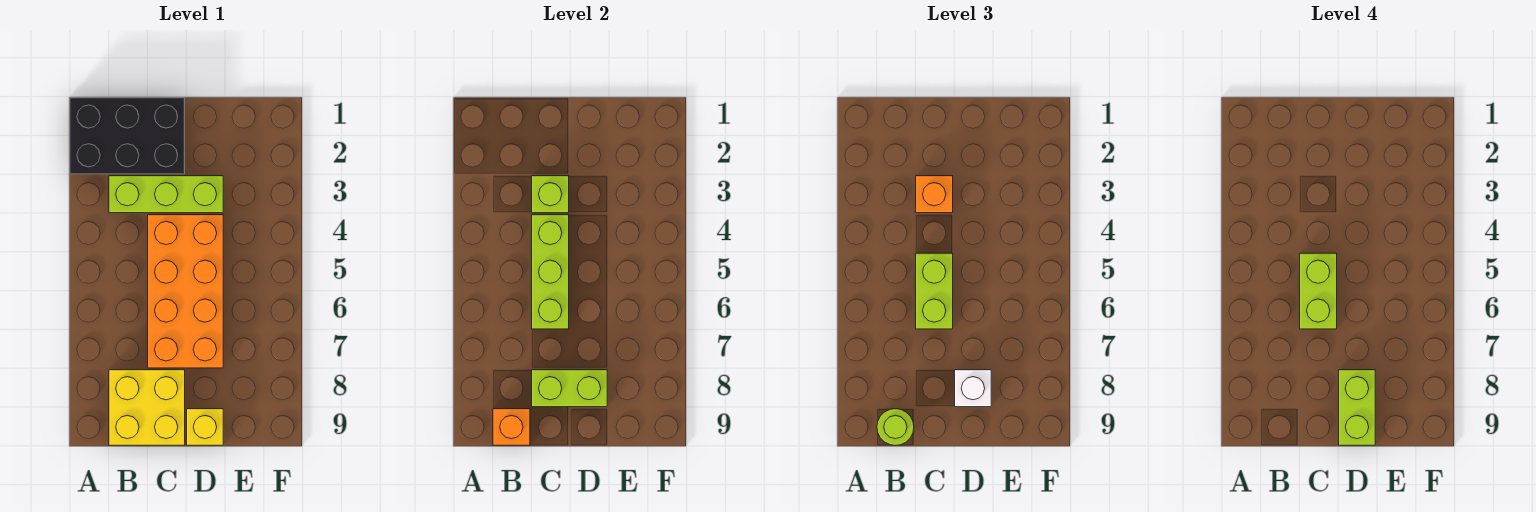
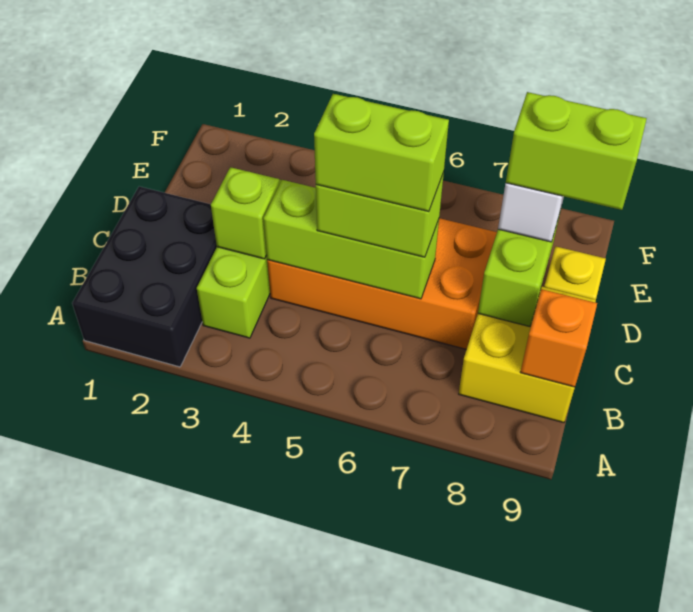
lime round brick B9 level 3 -> none
orange brick C3 level 3 -> none

